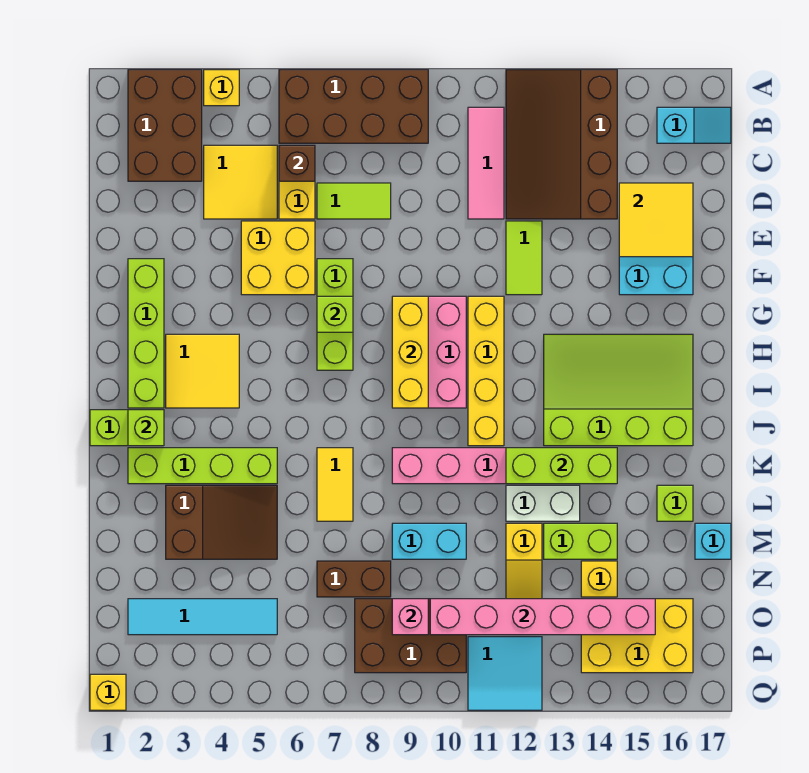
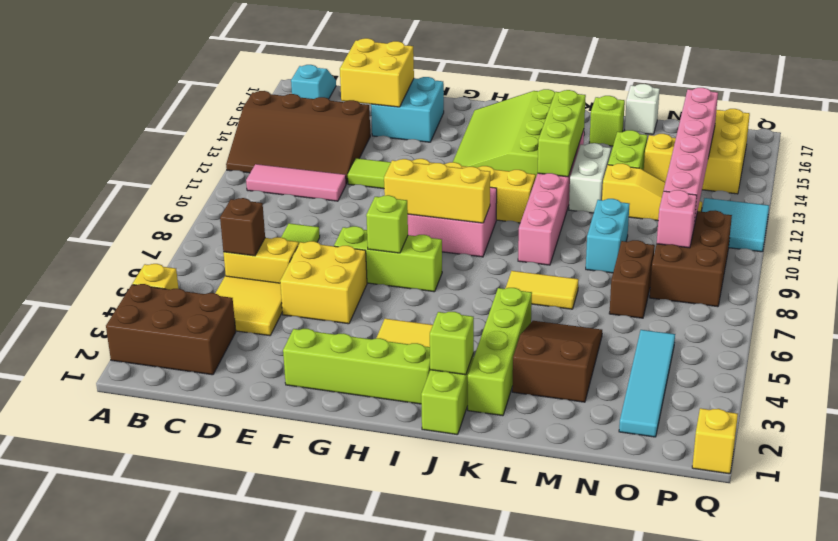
brown brick A6:B9 level 1 -> none
yellow tile D15:E16 level 2 -> yellow brick D15:E16 level 2
cyan brick M17 level 1 -> white brick M17 level 1

